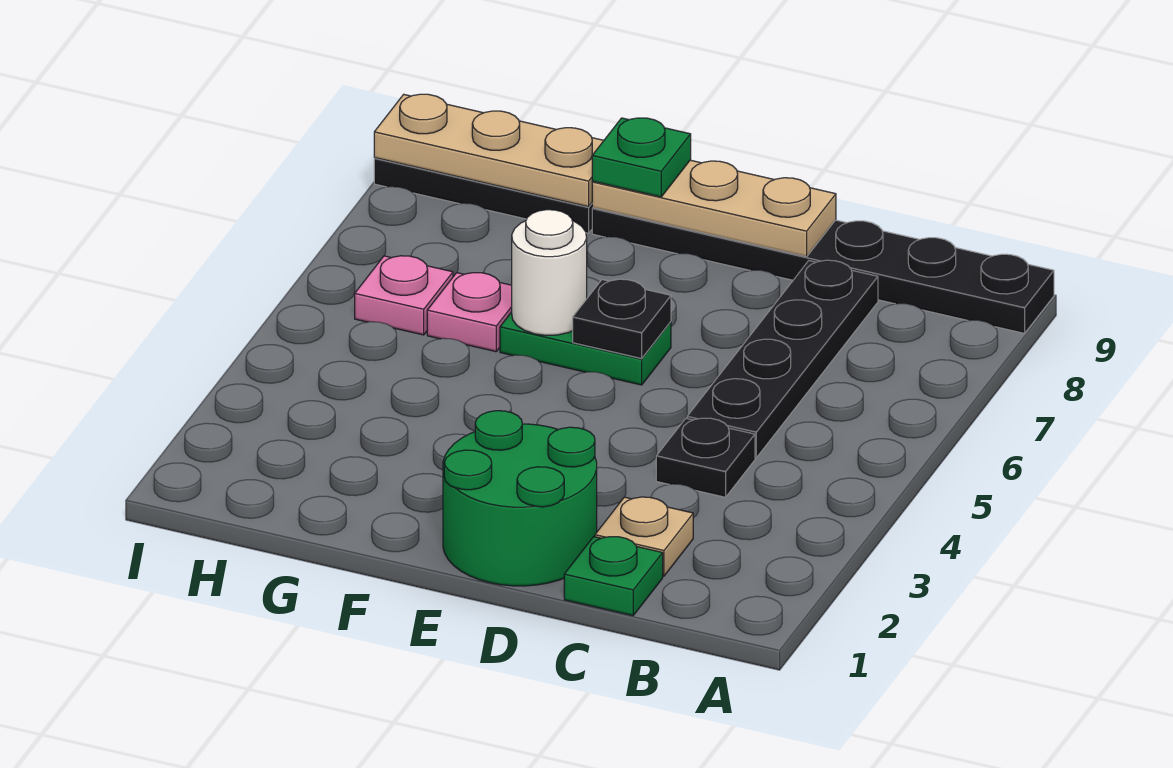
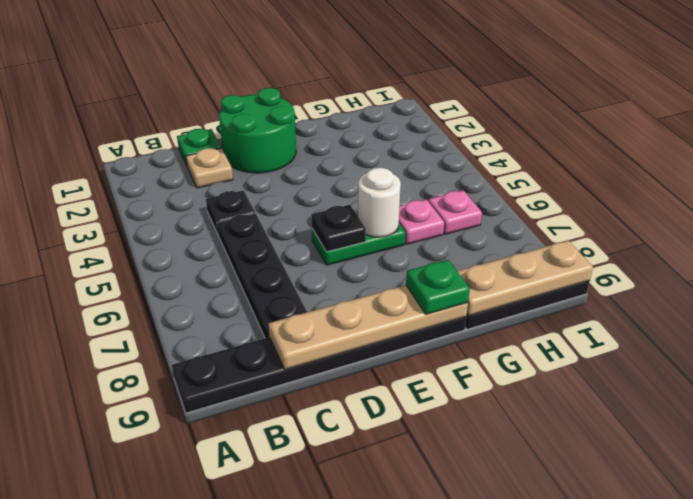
tan plate D9:F9 level 2 -> tan plate C9:F9 level 2

